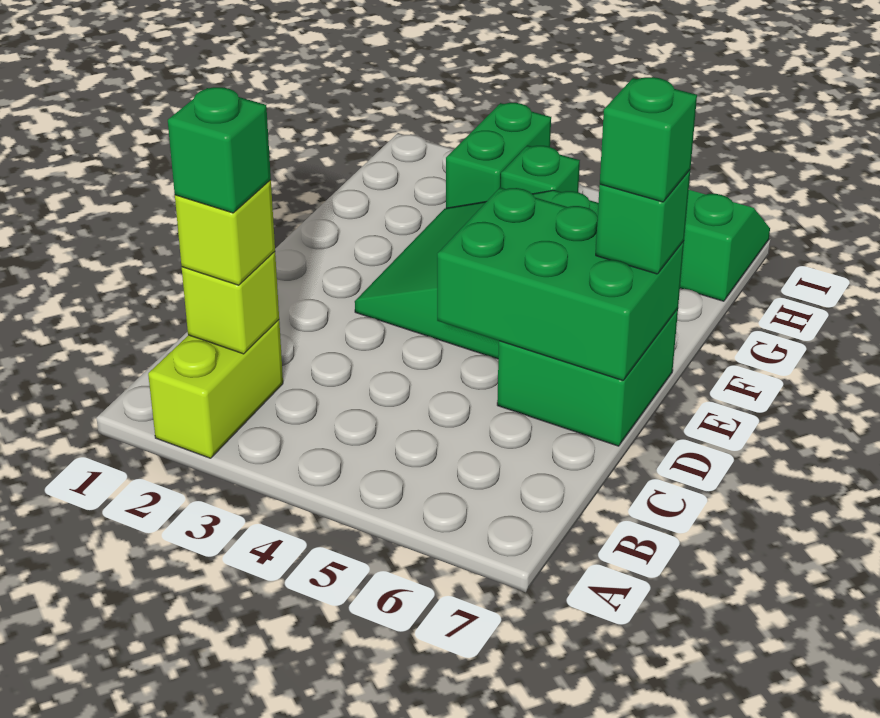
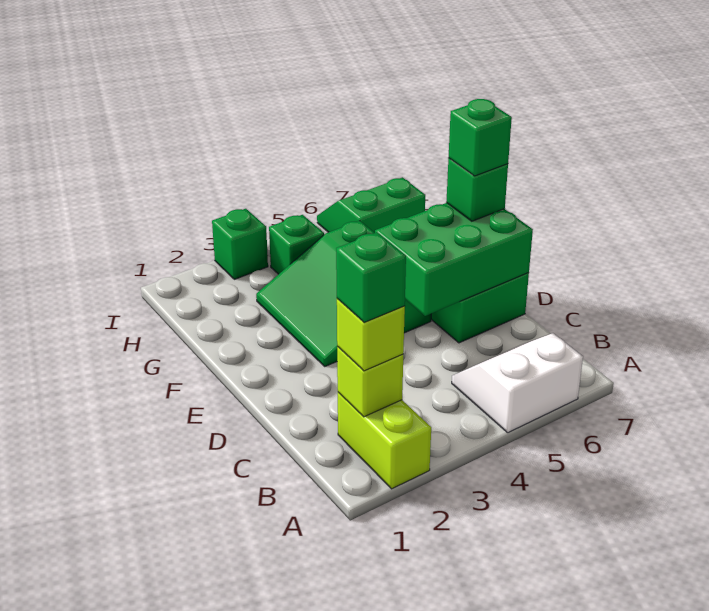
none -> white slope A5:B6 level 1 top A
green brick H3:I3 level 1 -> green brick I3 level 1

